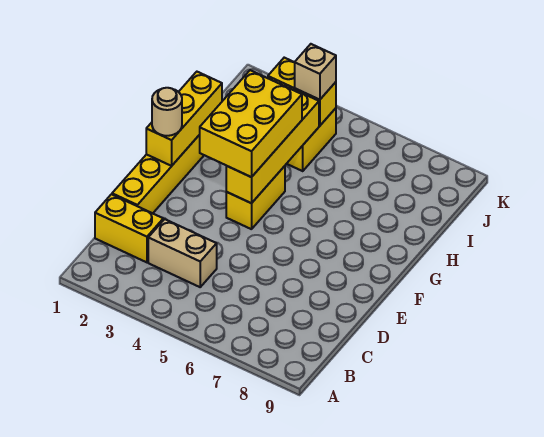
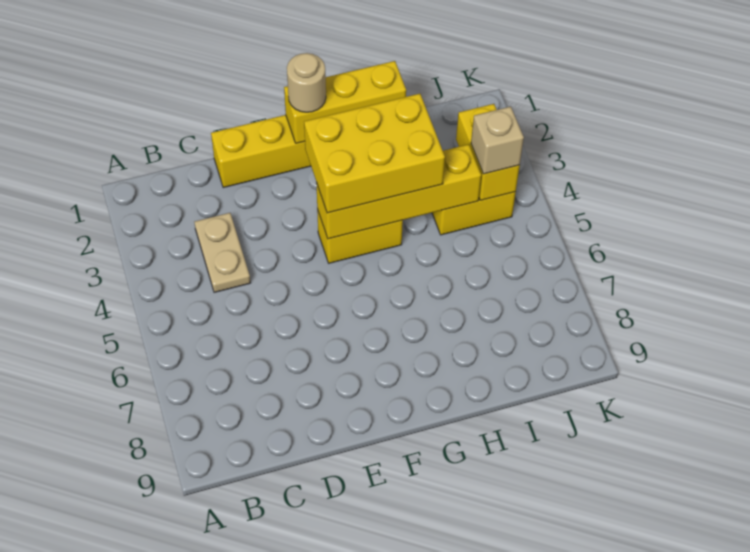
yellow brick C1:C2 level 1 -> none
tan brick C3:C4 level 1 -> tan plate C3:C4 level 1

